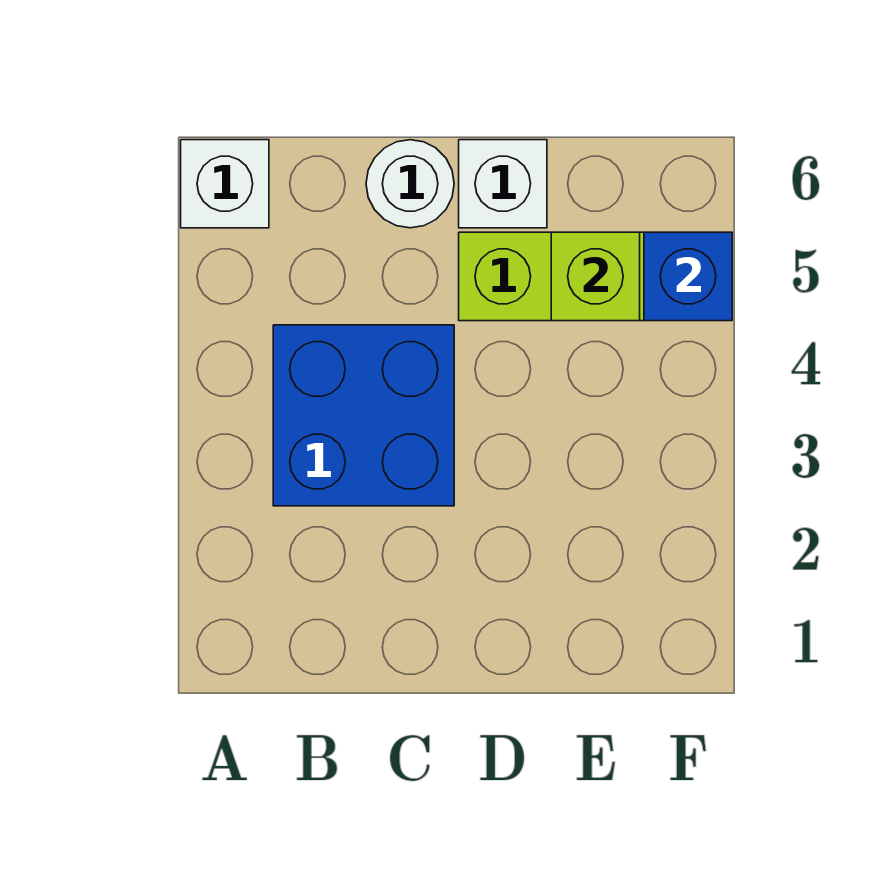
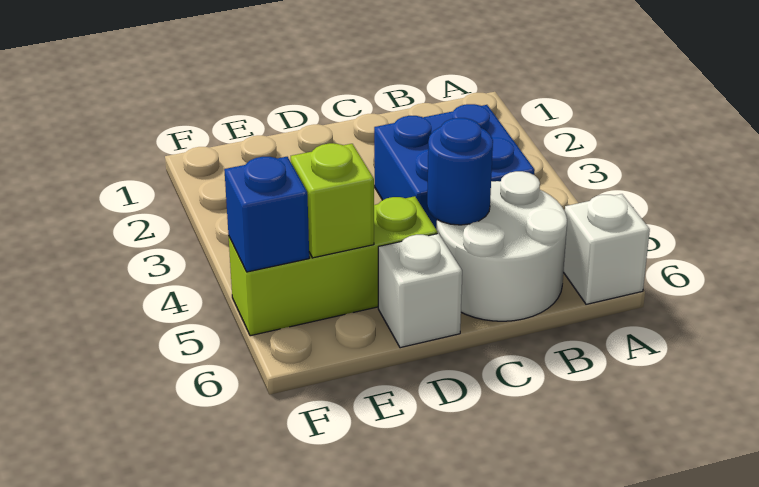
none -> blue round brick C5 level 2
white round brick C6 level 1 -> white round brick B5:C6 level 1

